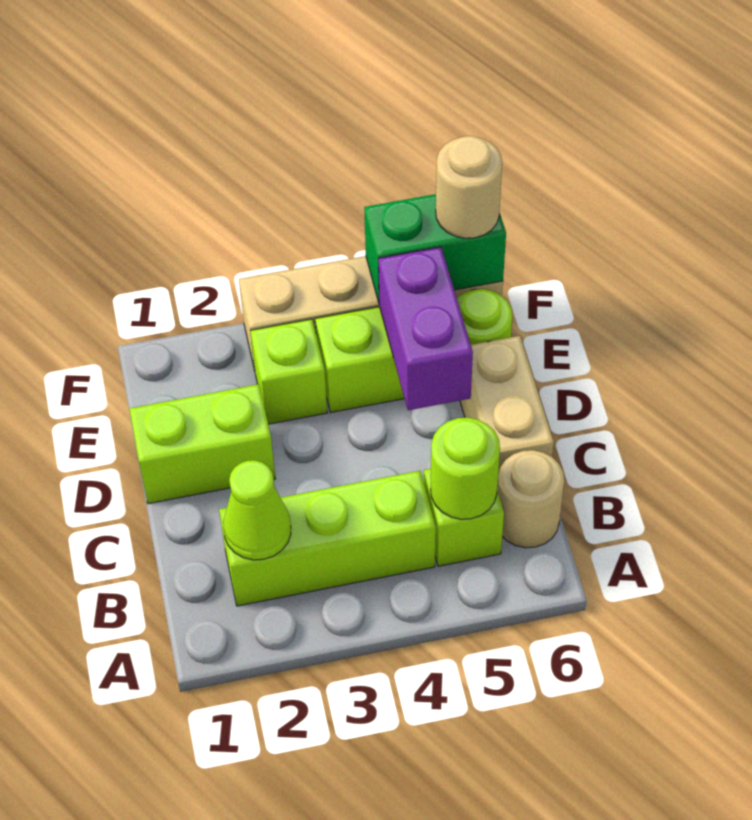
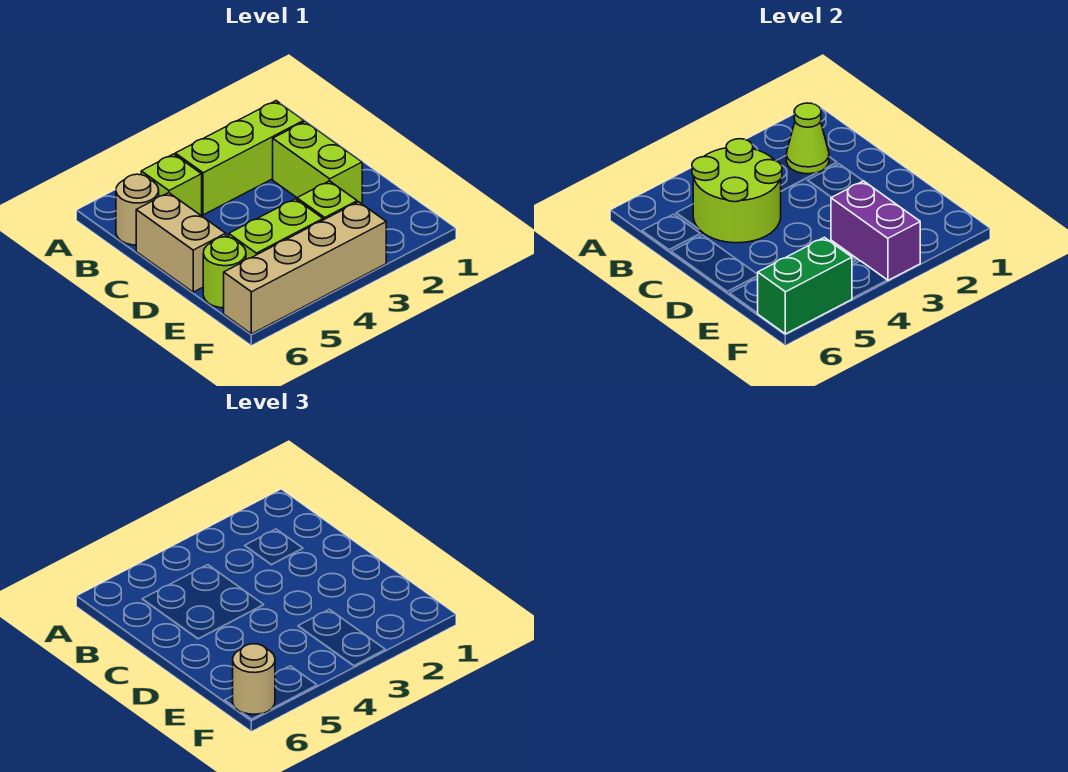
lime round brick B5 level 2 -> lime round brick B4:C5 level 2
lime brick D1:D2 level 1 -> lime brick C2:D2 level 1
purple brick D5:E5 level 2 -> purple brick E3:F3 level 2

